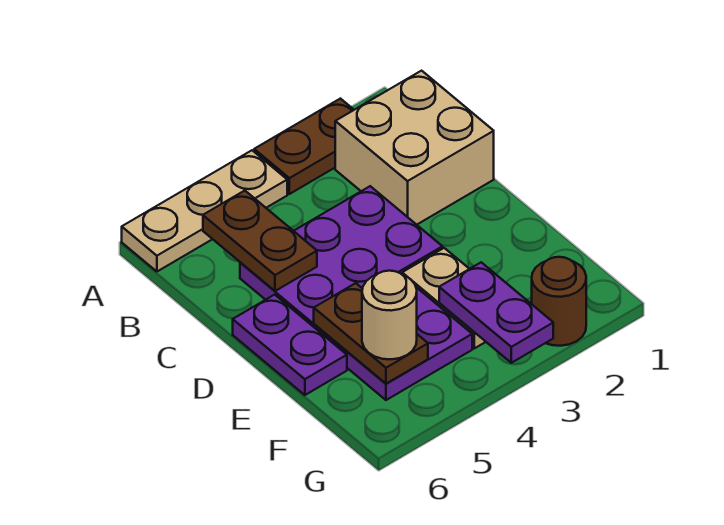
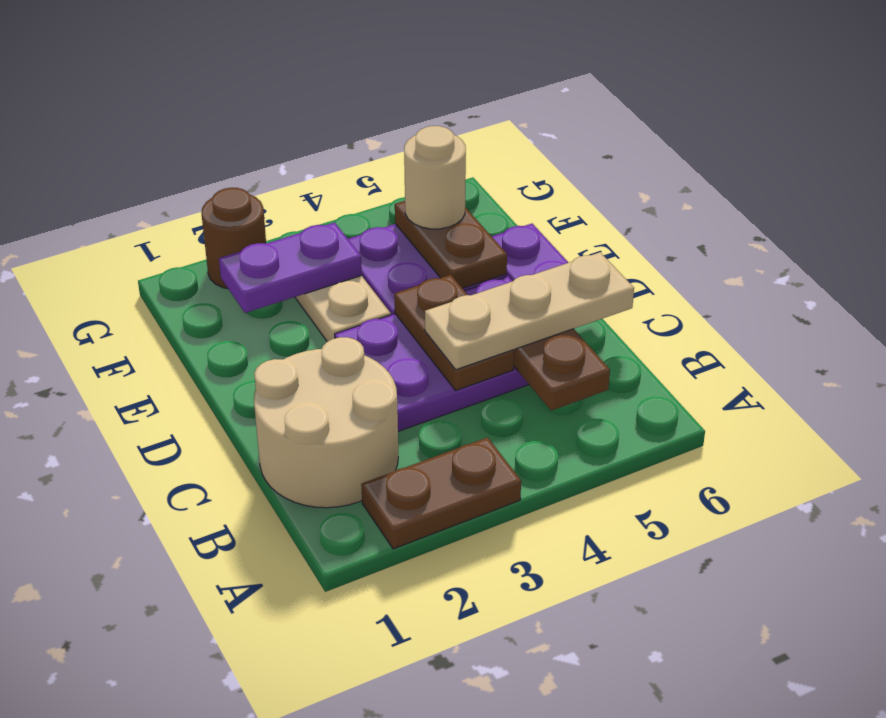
tan plate A4:A6 level 1 -> tan plate C4:C6 level 3
tan brick B1:C2 level 1 -> tan round brick B1:C2 level 1
none -> brown plate C4:D4 level 2
purple plate F3:G3 level 2 -> purple plate F2:F3 level 2

